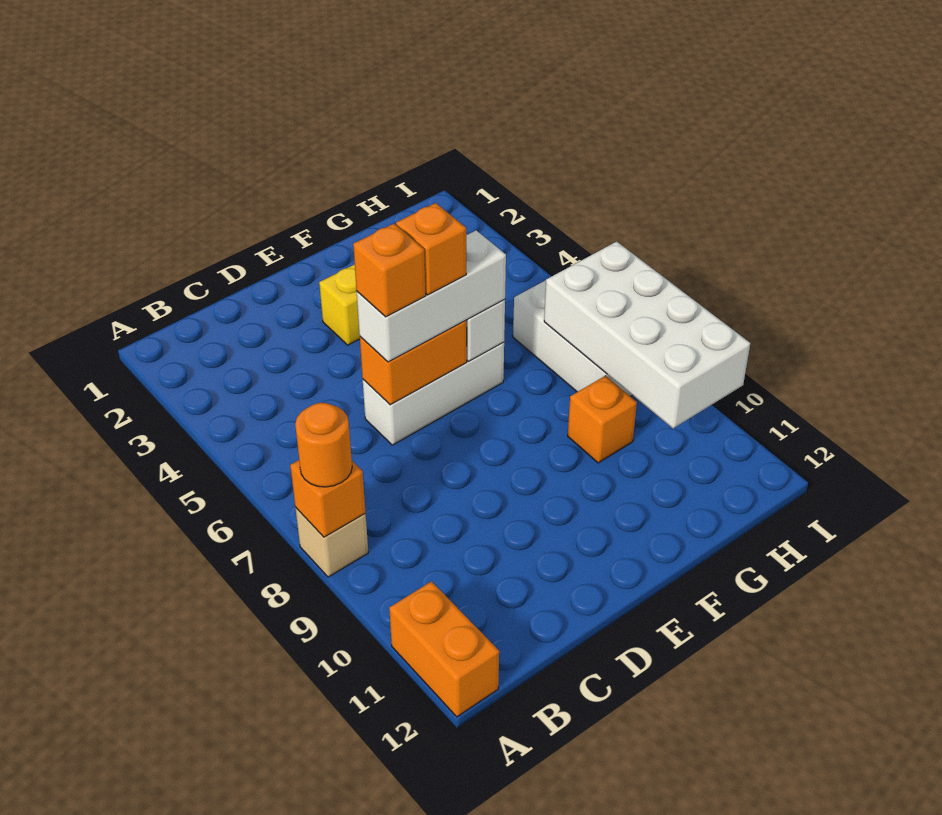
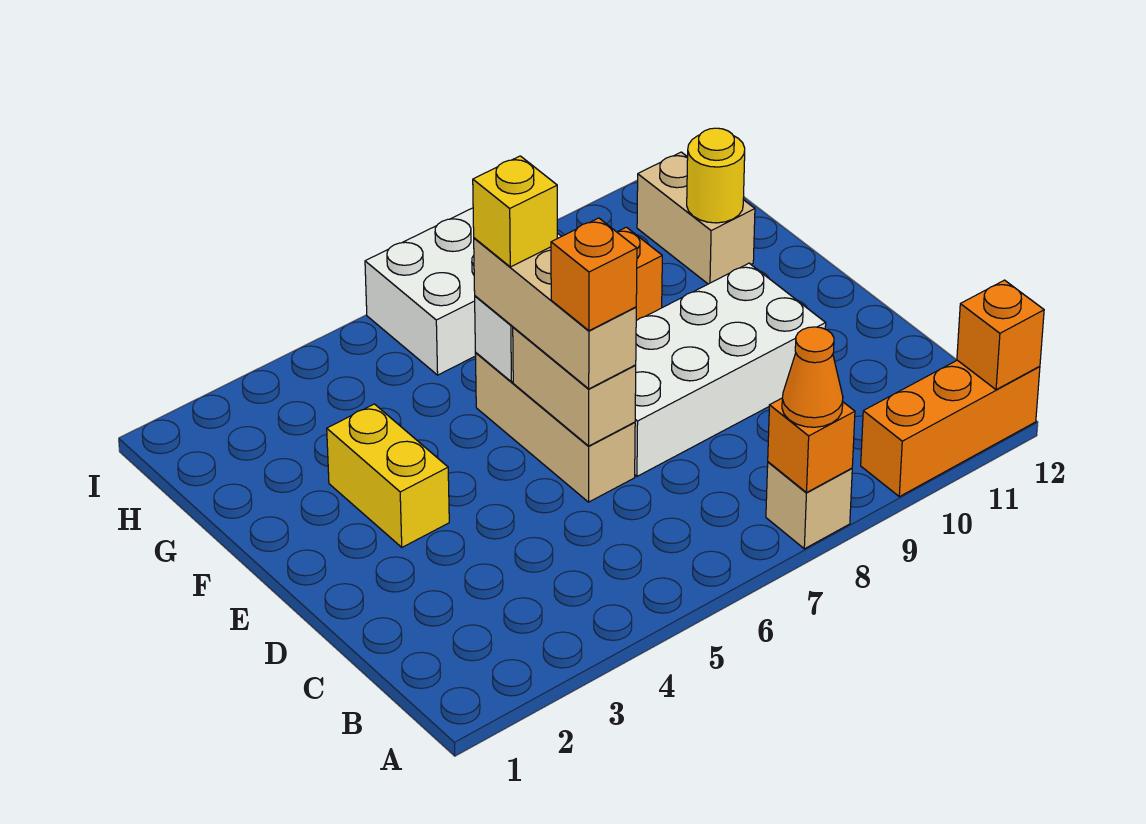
orange round brick A8 level 3 -> orange cone A8 level 3
orange brick A11:A12 level 1 -> orange brick A10:A12 level 1
white brick D6:F6 level 1 -> tan brick D6:F6 level 1
orange brick D6:E6 level 2 -> tan brick D6:E6 level 2
white brick D6:F6 level 3 -> tan brick D6:F6 level 3
orange brick E6 level 4 -> orange brick A12 level 2
none -> yellow brick F6 level 4
none -> tan brick G11:H11 level 1
none -> yellow round brick G11 level 2
white brick H7:I10 level 2 -> white brick D7:E10 level 1

